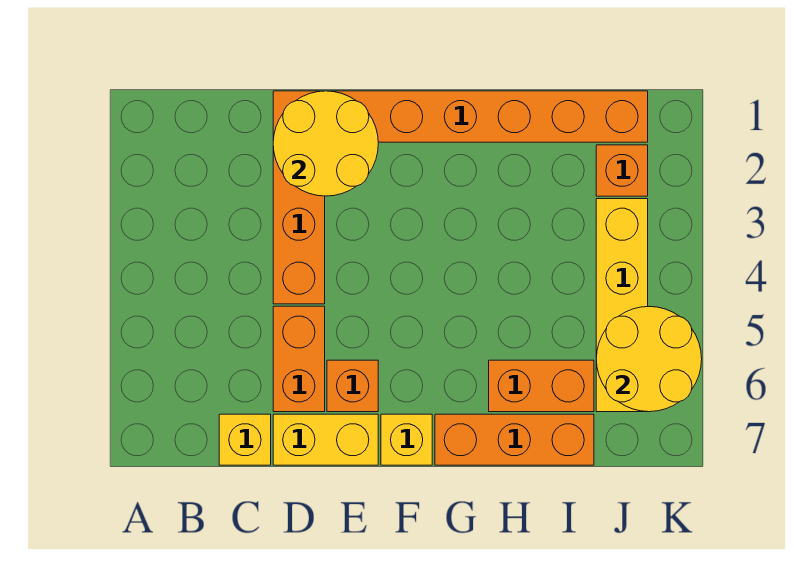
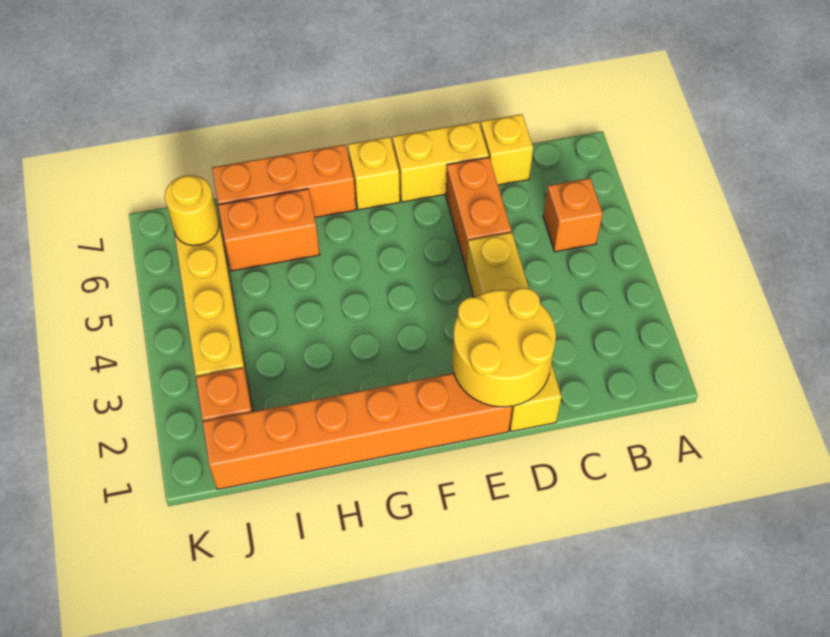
orange brick D1:D4 level 1 -> yellow brick D1:D4 level 1
orange brick E6 level 1 -> orange brick B5 level 1
yellow round brick J5:K6 level 2 -> yellow round brick J6 level 2

